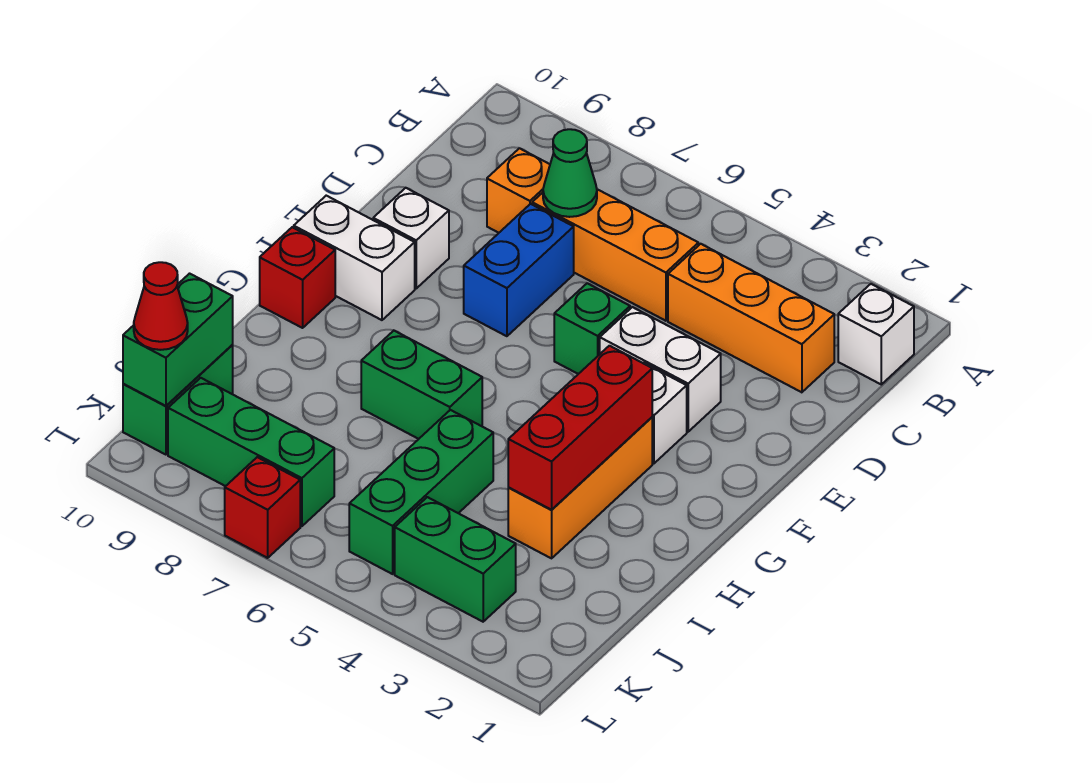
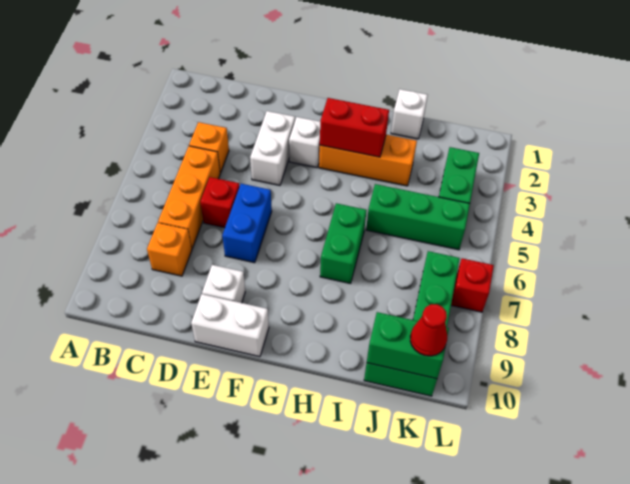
white brick B1 level 1 -> white brick I1 level 1
orange brick C2:C4 level 1 -> orange brick C4 level 1
green cone C7 level 2 -> none
blue brick D7:E7 level 1 -> blue brick E6:E7 level 1
green brick E5 level 1 -> none
white brick F9:F10 level 1 -> white brick E10:F10 level 1
red brick G3:I3 level 2 -> red brick G3:H3 level 2
red brick G10 level 1 -> red brick D6 level 1

